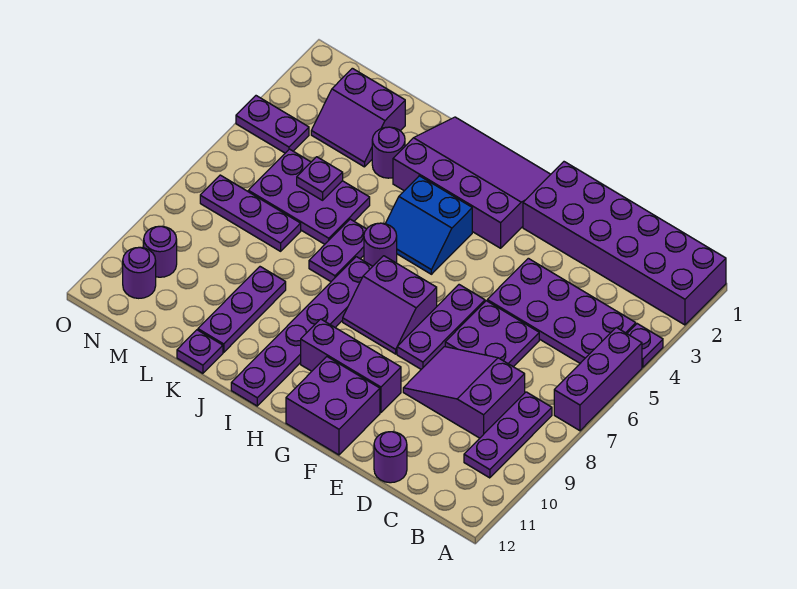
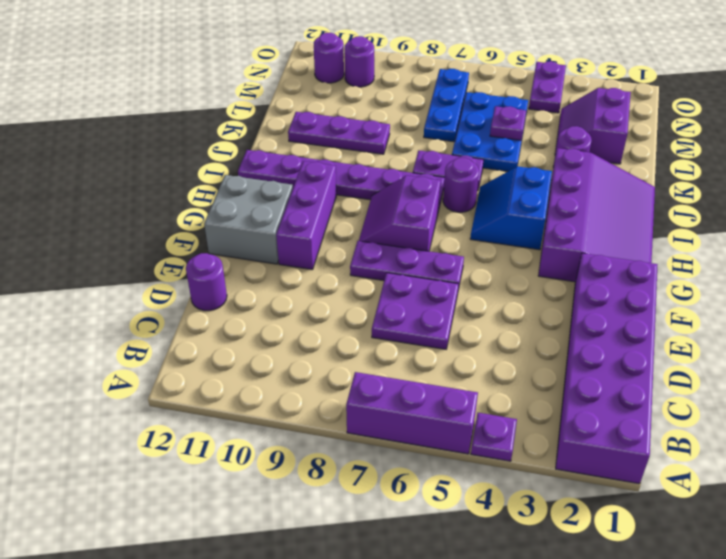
purple plate B4:E5 level 1 -> none
purple plate B8:B10 level 1 -> none
purple slope C8:E9 level 1 top C -> none
purple brick F11:G12 level 1 -> grey brick F11:G12 level 1
purple plate K5:M6 level 1 -> blue plate K5:M6 level 1
purple plate K12 level 1 -> none
purple plate L7:N7 level 1 -> blue plate L7:N7 level 1

